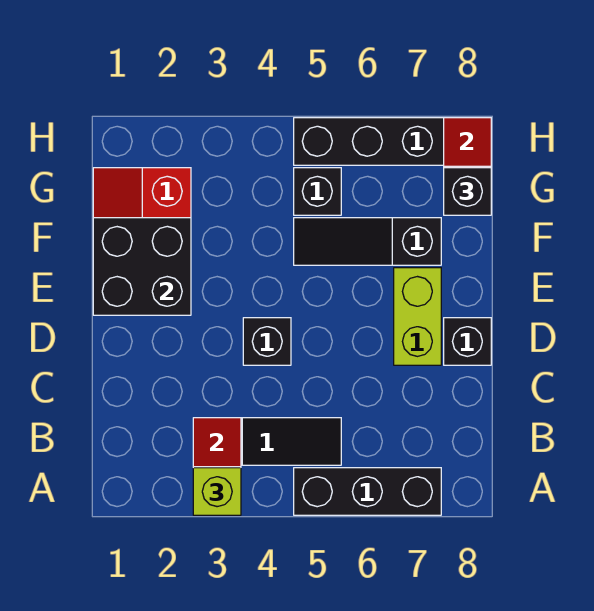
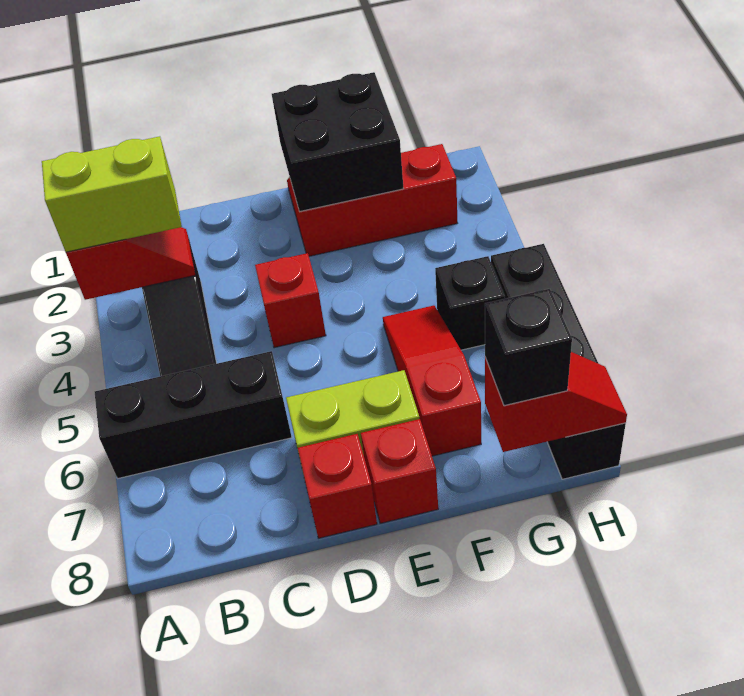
lime brick A3 level 3 -> lime brick A3:B3 level 3
black brick A5:A7 level 1 -> black brick A6:C6 level 1
black brick D4 level 1 -> red brick D4 level 1
black brick D8 level 1 -> red brick D8 level 1
none -> red brick E8 level 1
black slope F5:F7 level 1 top 7 -> red slope F5:F7 level 1 top 7

